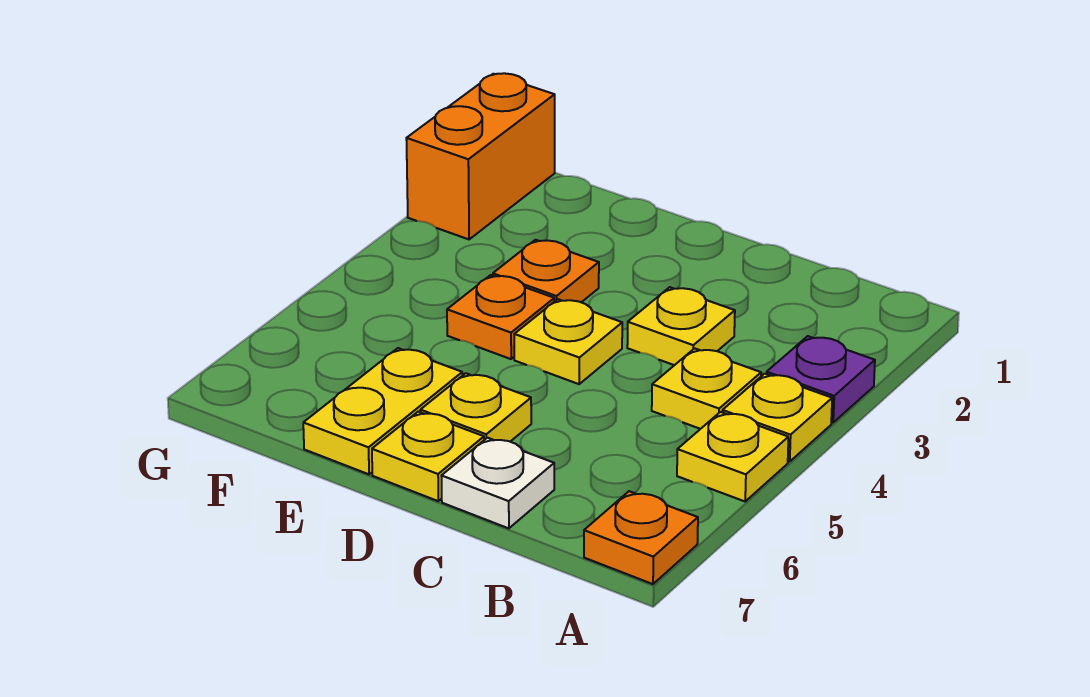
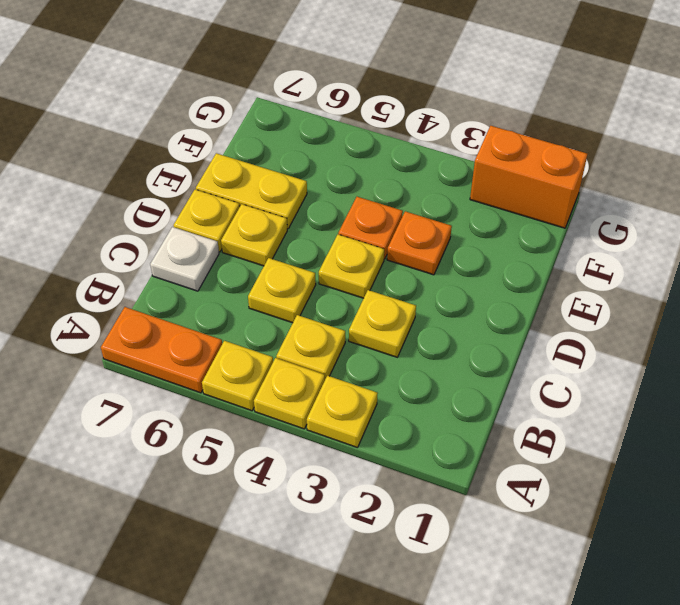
purple plate A3 level 1 -> yellow plate A3 level 1
orange plate A7 level 1 -> orange plate A6:A7 level 1
none -> yellow plate C5 level 1

